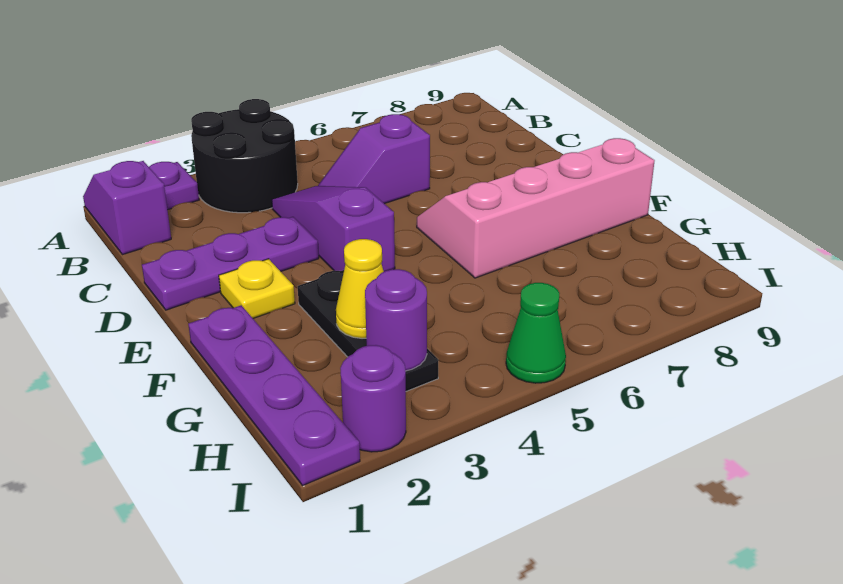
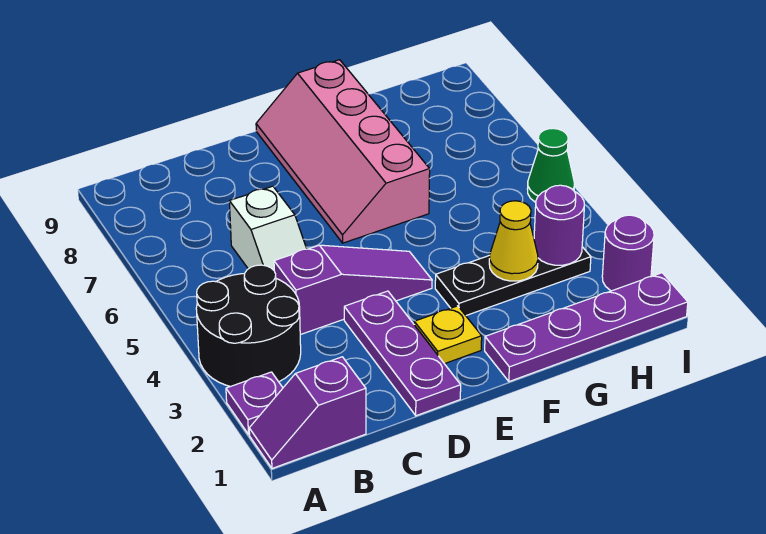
purple slope C4:E4 level 1 top E -> purple slope C4:E4 level 1 top C
purple slope C5:C6 level 1 top 6 -> white slope C5:C6 level 1 top 6

